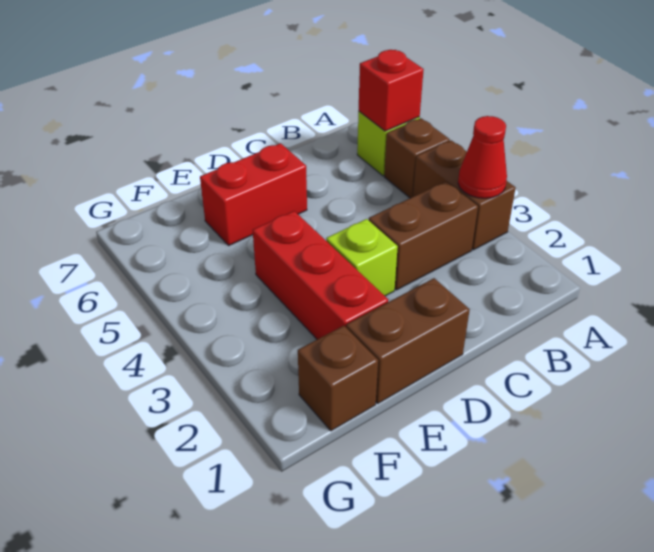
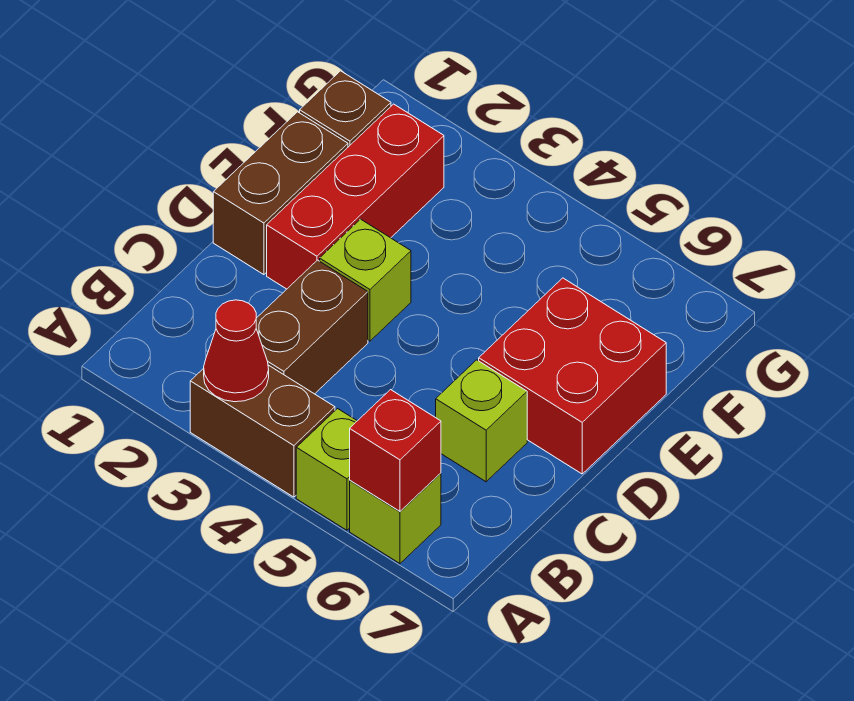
brown brick A5 level 1 -> lime brick A5 level 1
none -> lime brick C6 level 1
red brick D6:E6 level 1 -> red brick D6:E7 level 1
red brick E2:E4 level 1 -> red brick D2:F2 level 1

